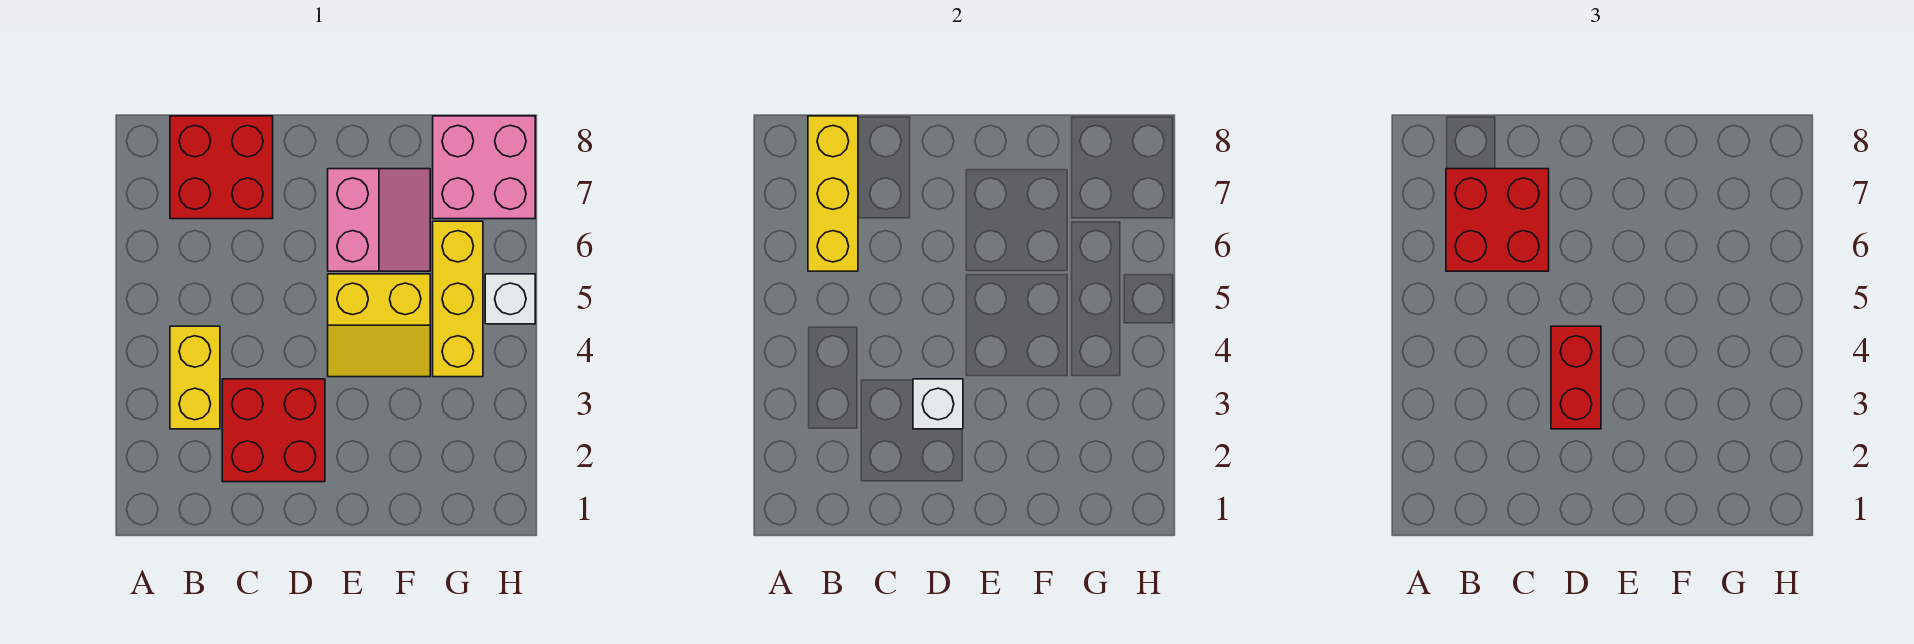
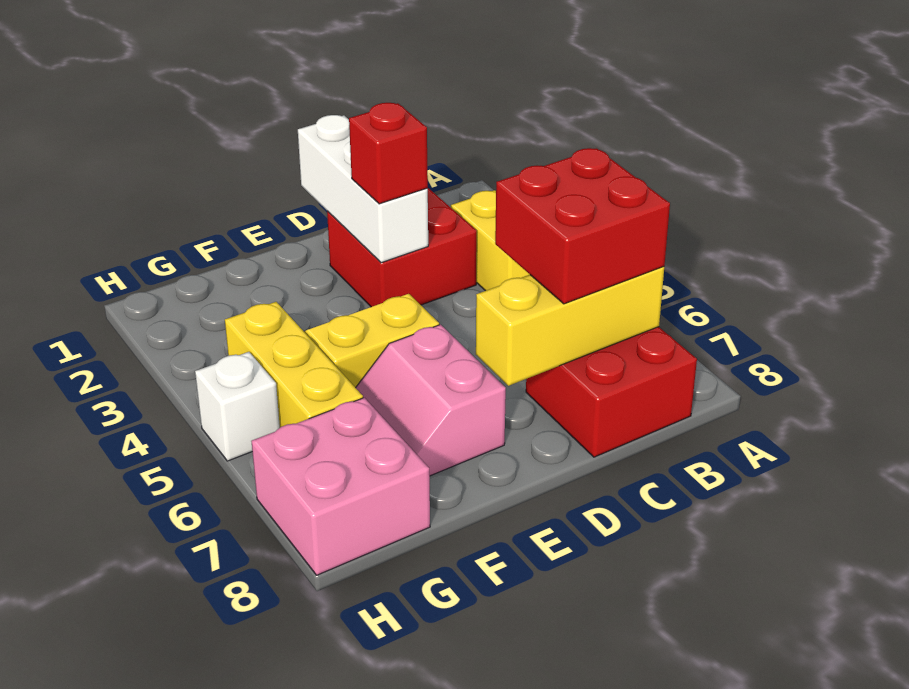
yellow brick B6:B8 level 2 -> yellow brick B7:D7 level 2
white brick D3 level 2 -> white brick D1:D3 level 2
red brick D3:D4 level 3 -> red brick D3 level 3

